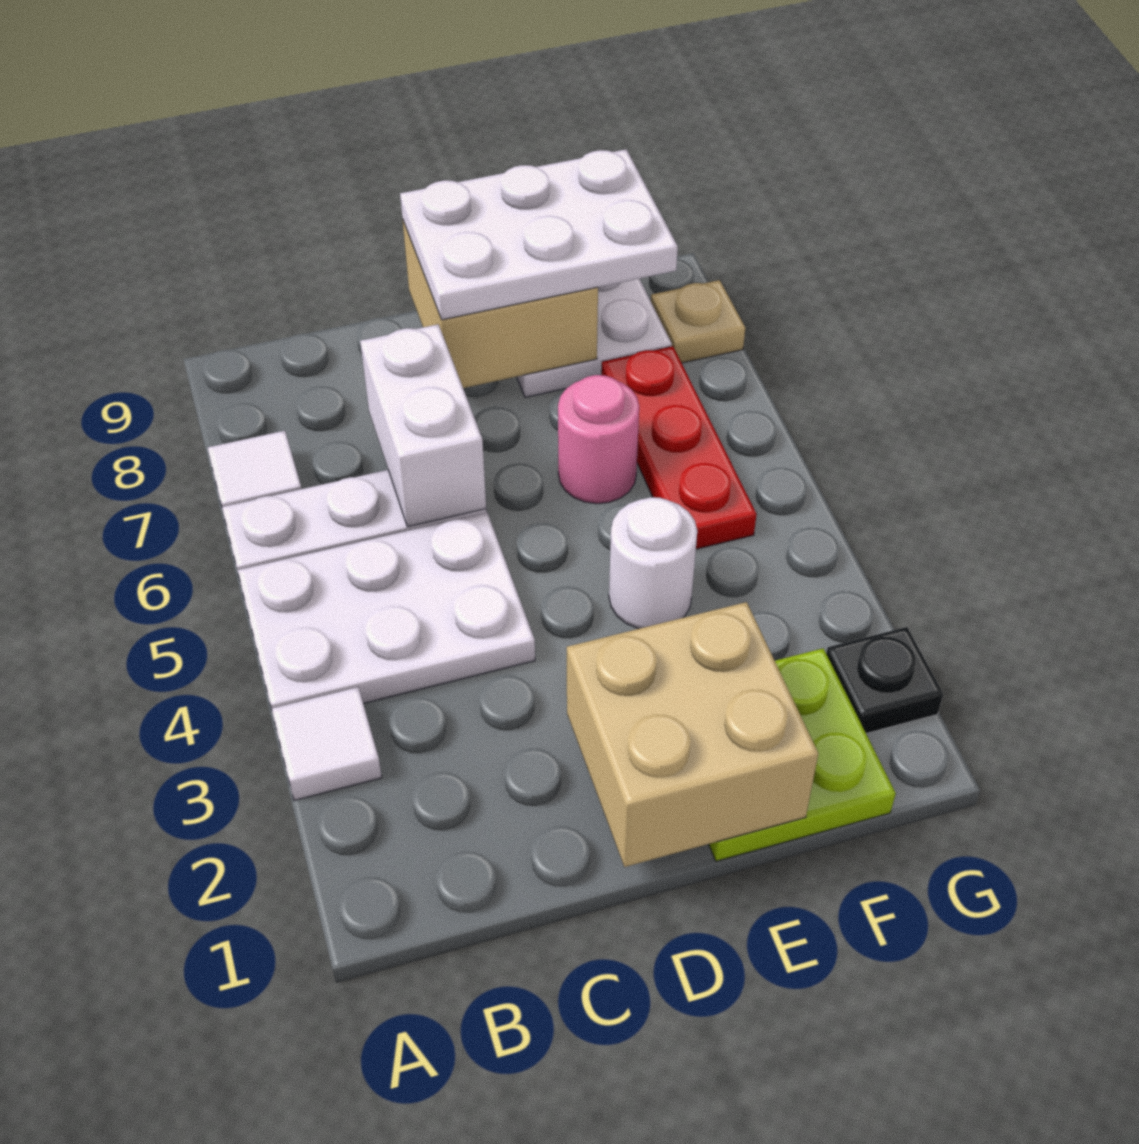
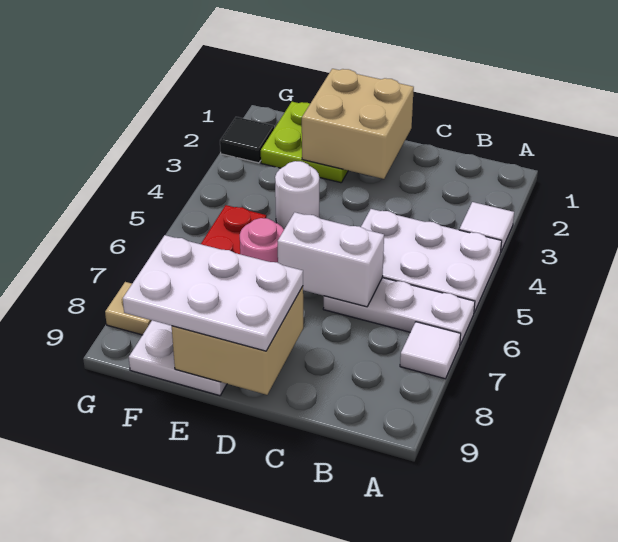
white brick C6:C7 level 2 -> white brick C6:D6 level 2
black plate G2 level 1 -> black tile G2 level 1

